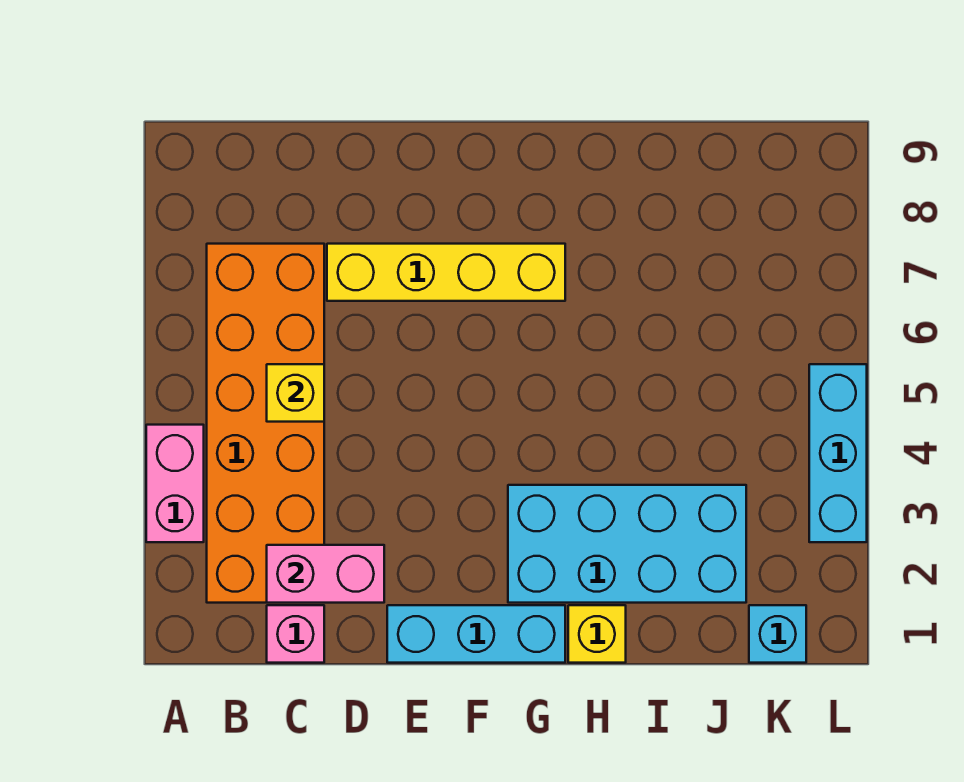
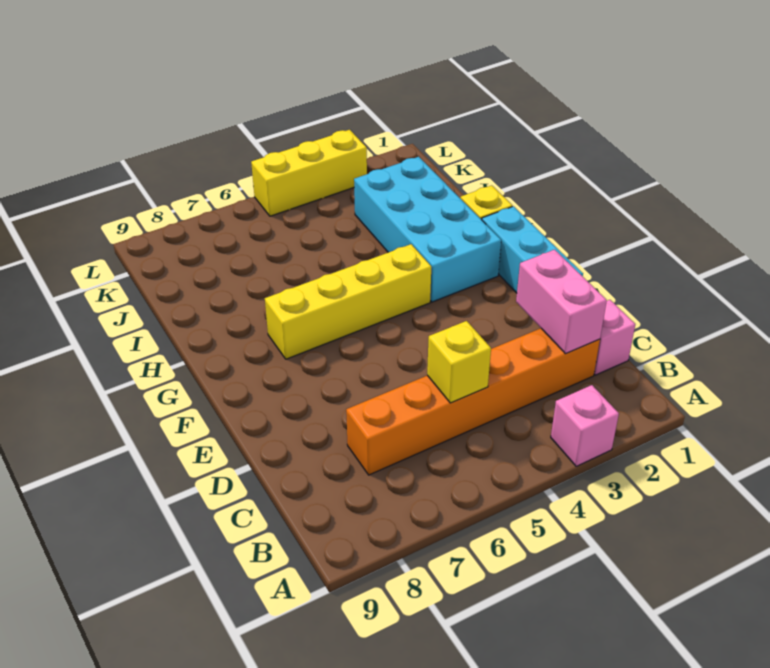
pink brick A3:A4 level 1 -> pink brick A3 level 1
orange brick B2:C7 level 1 -> orange brick C2:C7 level 1
yellow brick D7:G7 level 1 -> yellow brick G4:G7 level 1
cyan brick K1 level 1 -> none
cyan brick L3:L5 level 1 -> yellow brick L3:L5 level 1

